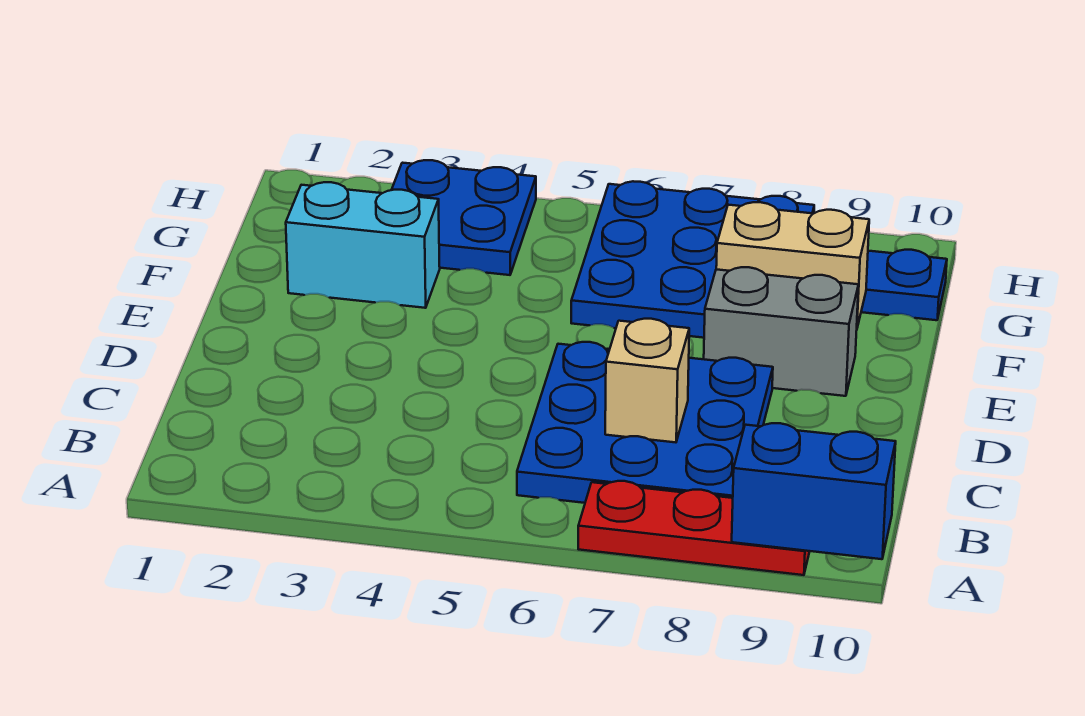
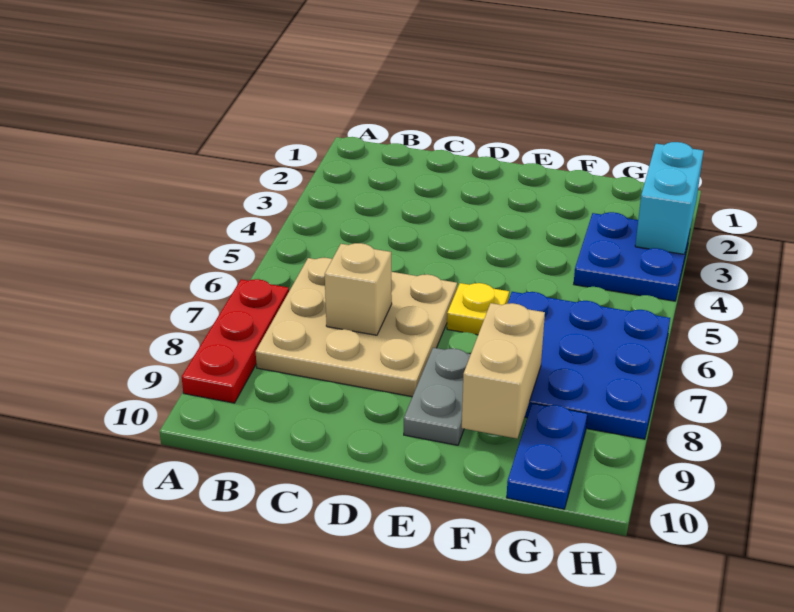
blue brick A9:A10 level 2 -> none
blue plate B6:D8 level 1 -> tan plate B6:D8 level 1
none -> yellow plate E6 level 1
grey brick E8:E9 level 1 -> grey plate E8:E9 level 1
cyan brick F2:F3 level 1 -> cyan brick H2:H3 level 2

